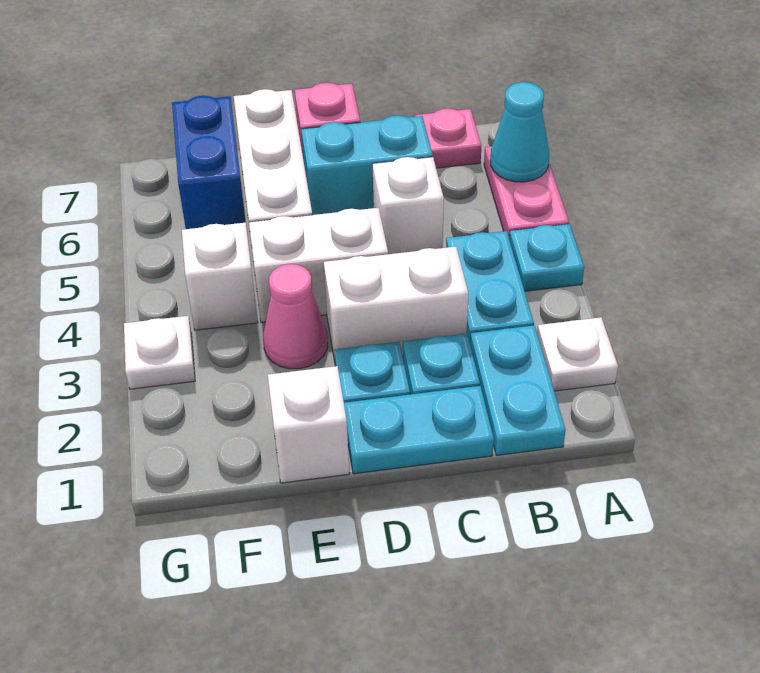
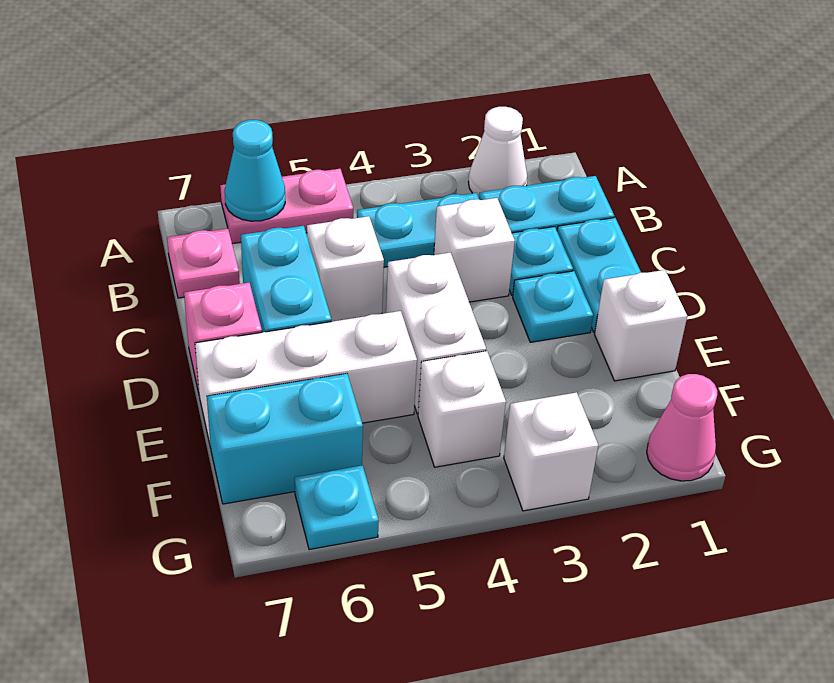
white plate A2 level 1 -> white cone A2 level 1
cyan plate A4 level 1 -> cyan plate G6 level 1
white brick C3:D3 level 1 -> white brick C3 level 1
pink cone E3 level 1 -> pink cone G1 level 1
blue brick F6:F7 level 1 -> cyan brick F6:F7 level 1
white plate G3 level 1 -> white brick G3 level 1

